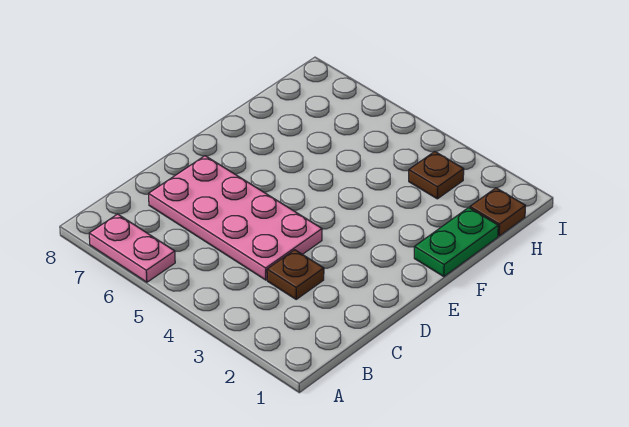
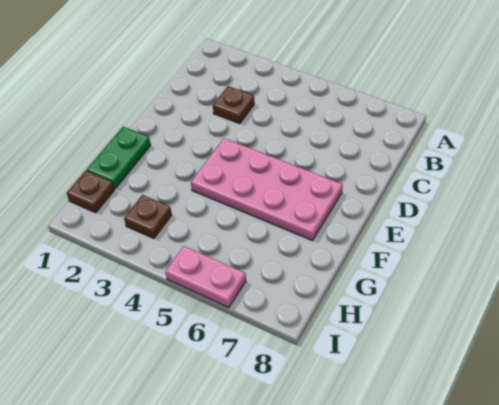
pink plate A6:A7 level 1 -> pink plate I5:I6 level 1
pink plate C4:D7 level 1 -> pink plate E4:F7 level 1

